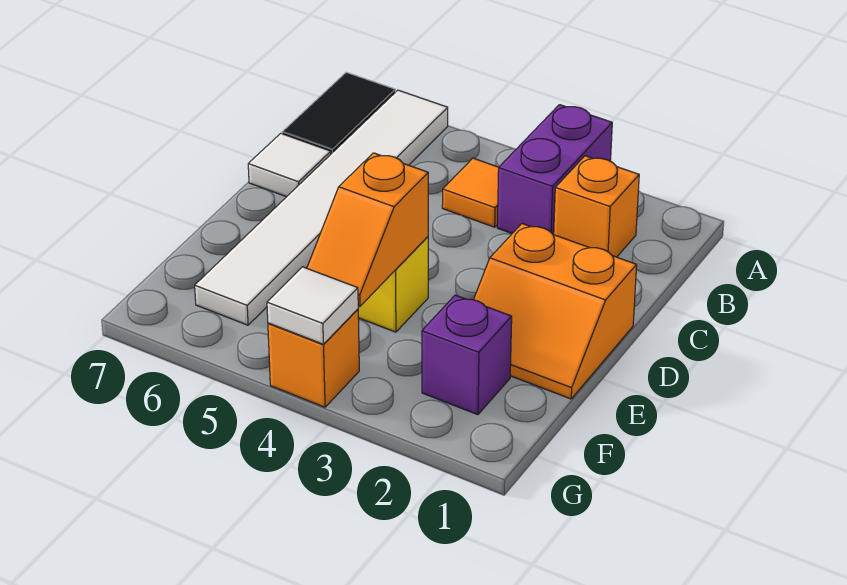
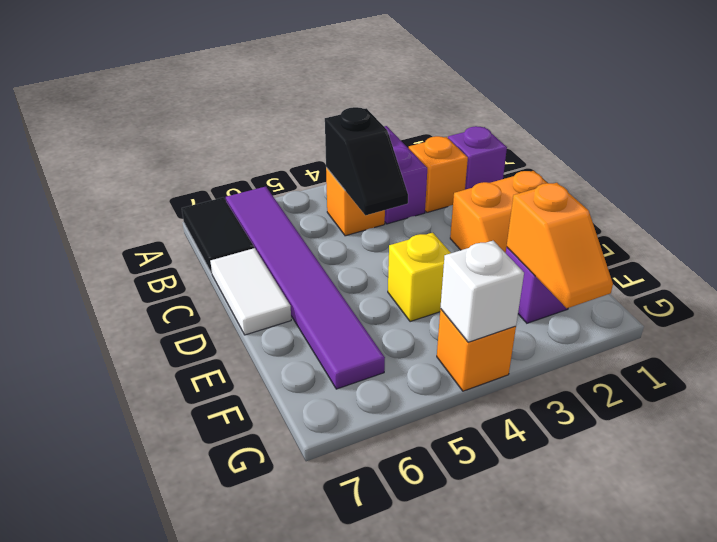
white tile A6:F6 level 1 -> purple tile A6:F6 level 1
none -> purple brick B1 level 1
orange tile B4 level 1 -> orange brick B4 level 1
none -> black slope B4:C4 level 2 top B
white tile C7 level 1 -> white tile C7:D7 level 1
orange slope E4:F4 level 2 top E -> orange slope F2:G2 level 2 top F
white tile G4 level 2 -> white brick G4 level 2

